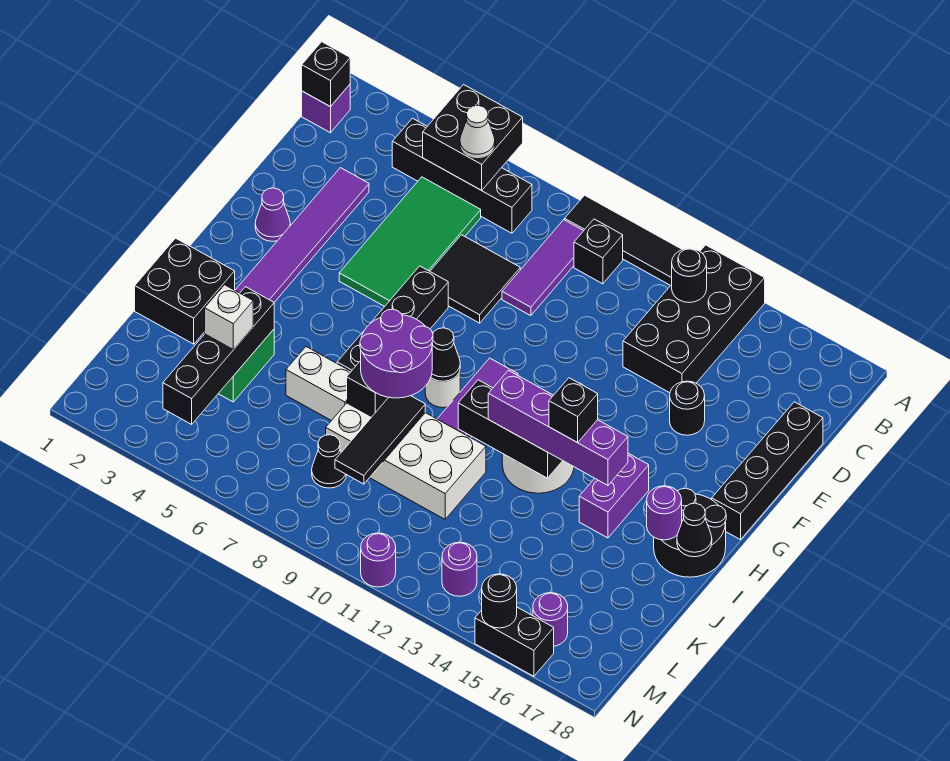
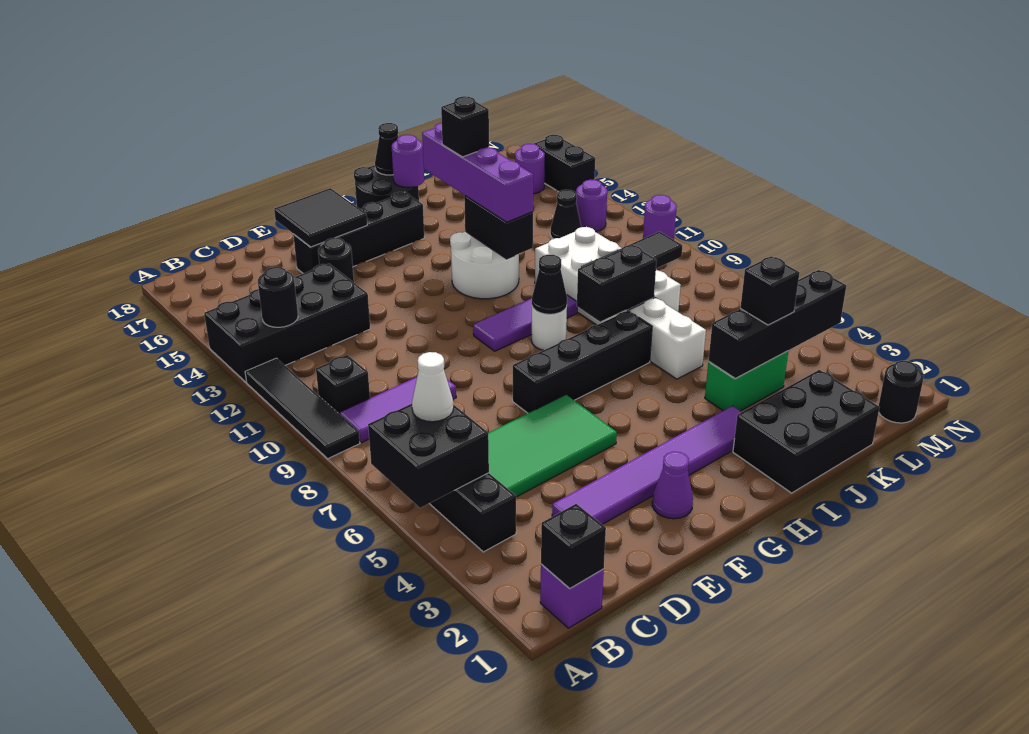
black tile D7:E8 level 1 -> black tile E16:F17 level 2
black brick D18:G18 level 1 -> black brick E16:H16 level 1
purple brick H15:I15 level 1 -> none
black brick I1:J2 level 1 -> black brick I1:K2 level 1
purple round brick I8:J9 level 3 -> none
black brick I11:I13 level 2 -> black brick I12:I13 level 2
white brick K4 level 3 -> black brick K4 level 3
black cone L8 level 1 -> black cone L13 level 1
black round brick N15 level 2 -> black round brick M1 level 1

